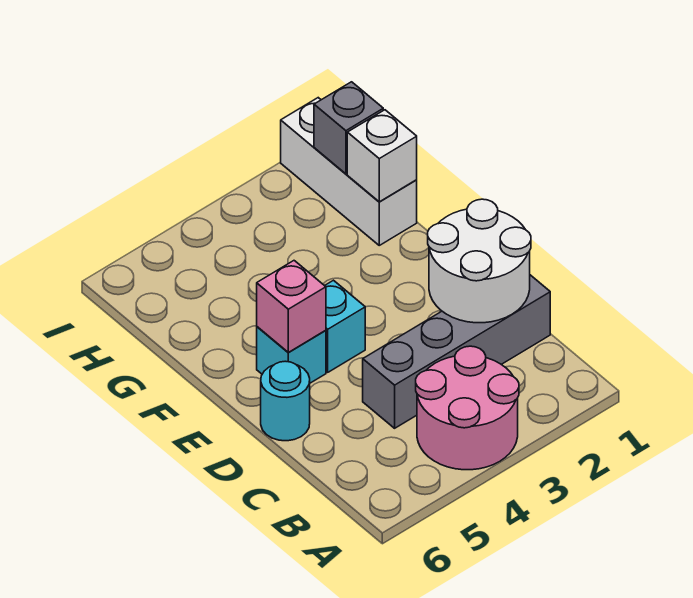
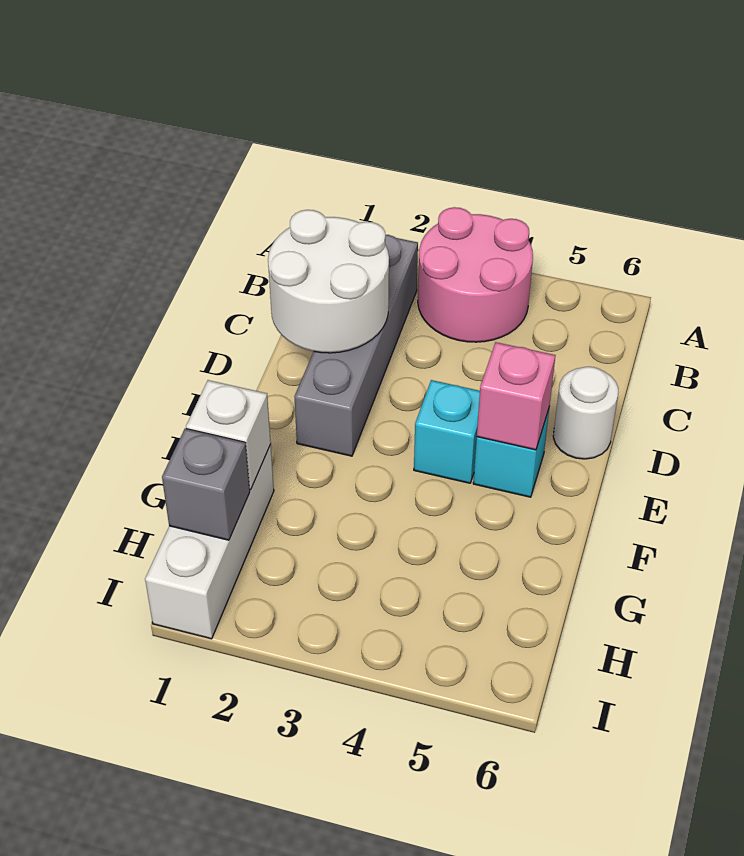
grey brick C1:C4 level 1 -> grey brick B2:E2 level 1
cyan round brick D6 level 1 -> white round brick D6 level 1

